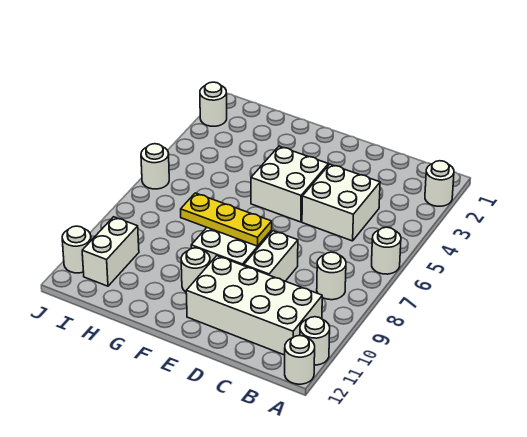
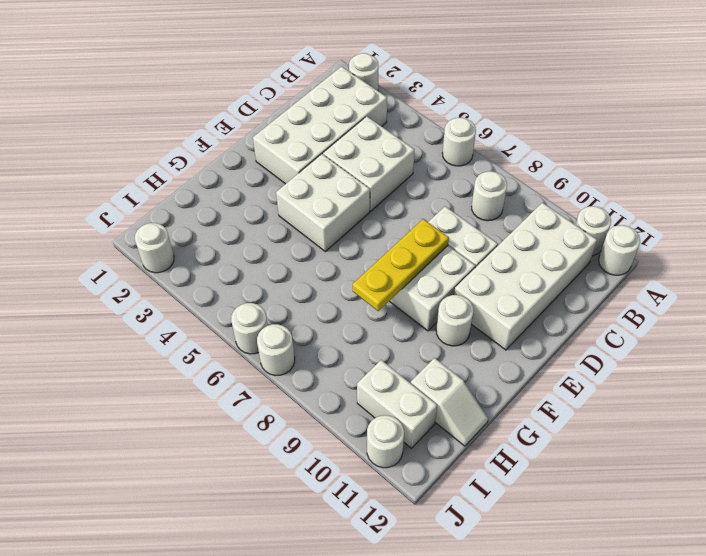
none -> white brick B2:E3 level 1
none -> white slope H11:H12 level 1 top 11
none -> white round brick J7 level 1

